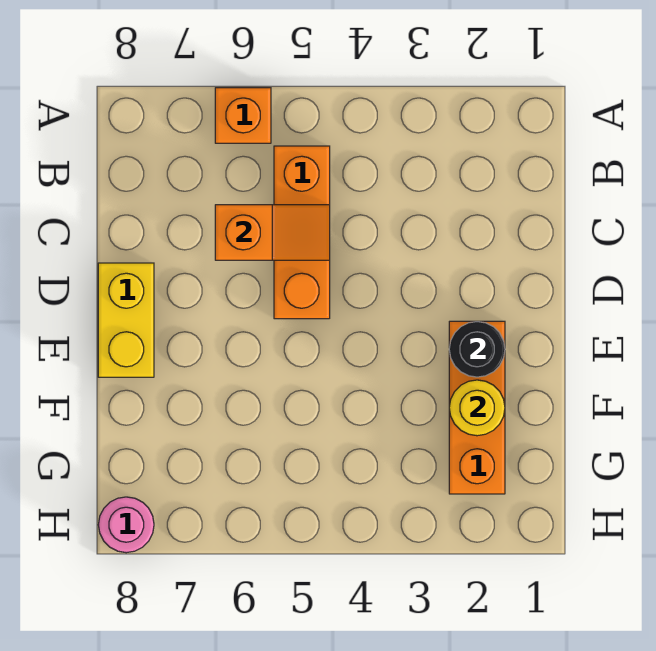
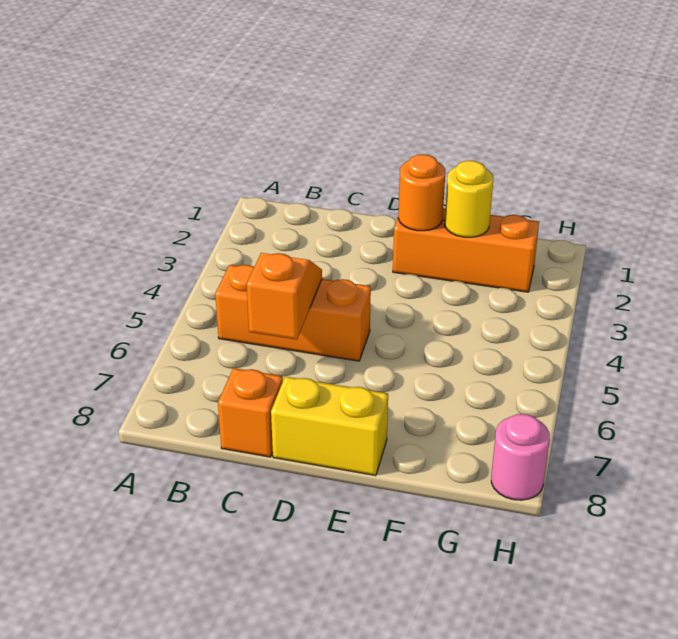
orange brick A6 level 1 -> orange brick C8 level 1
black round brick E2 level 2 -> orange round brick E2 level 2

